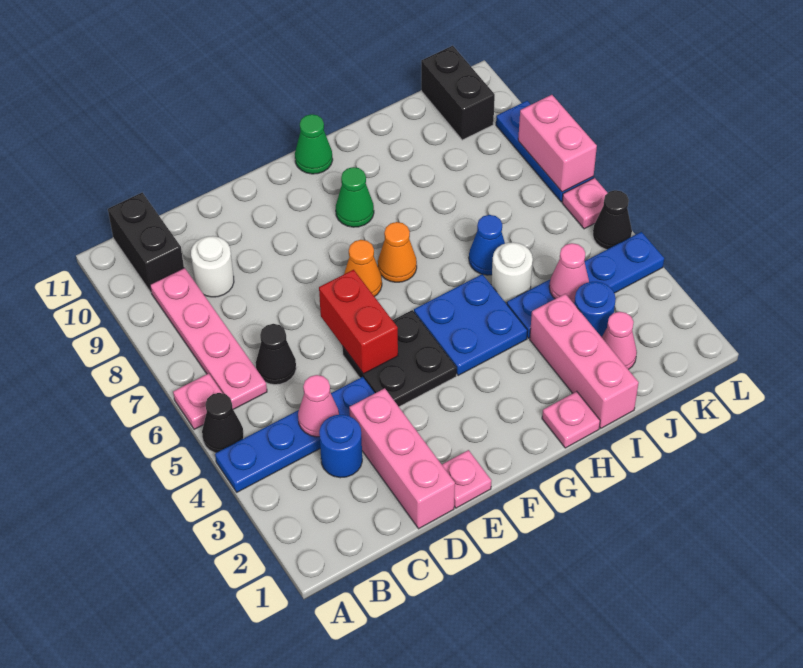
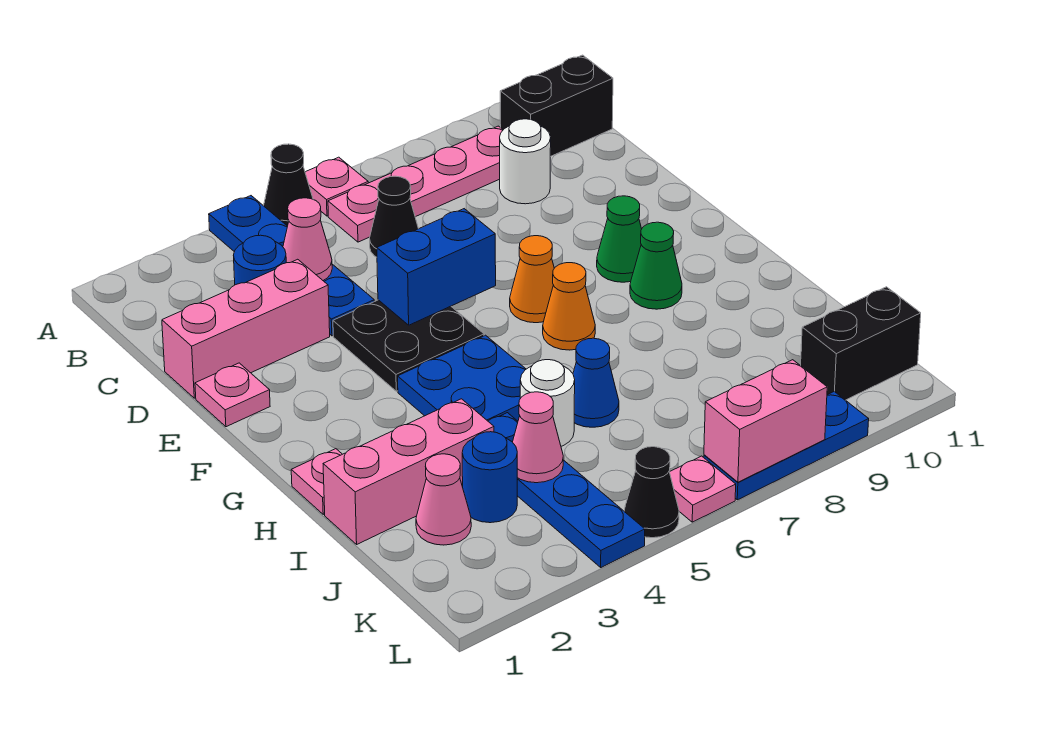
red brick E5:E6 level 2 -> blue brick E5:E6 level 2
green cone G11 level 1 -> green cone F9 level 1

